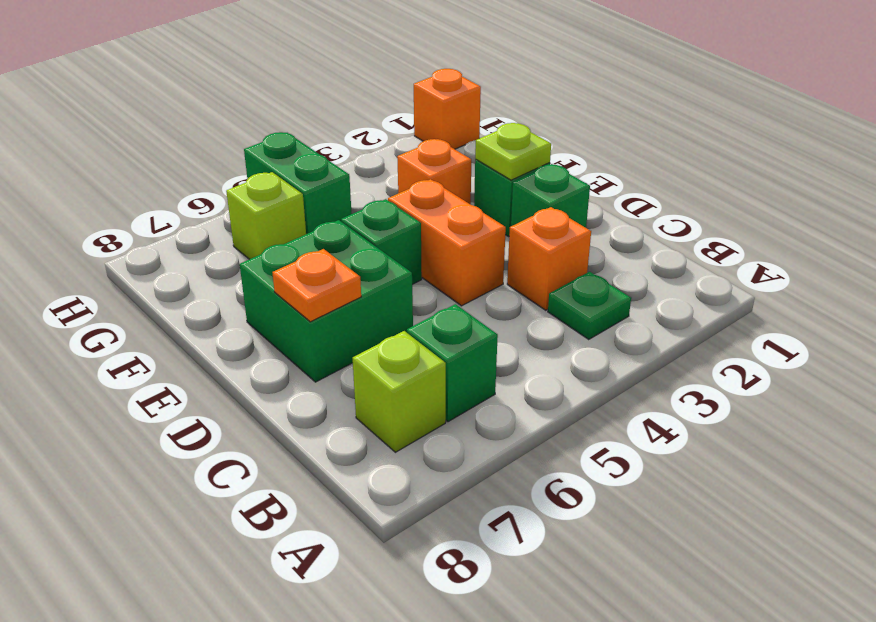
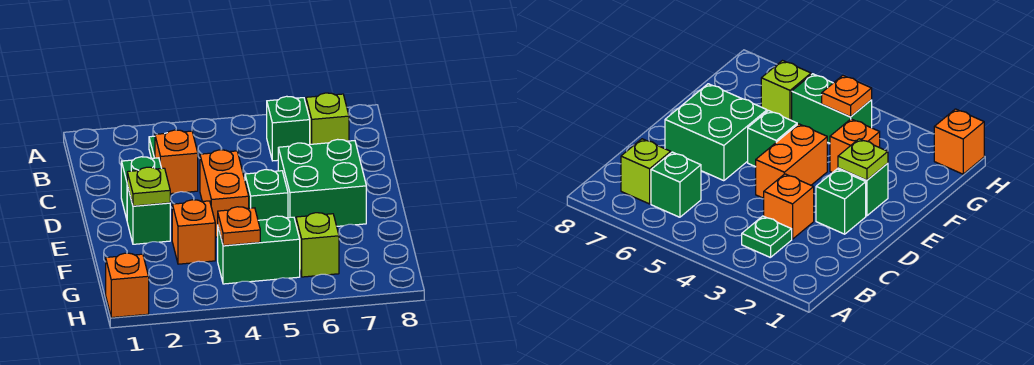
orange plate D7 level 2 -> orange plate G4 level 2
green brick G5:H5 level 1 -> green brick G4:G5 level 1

